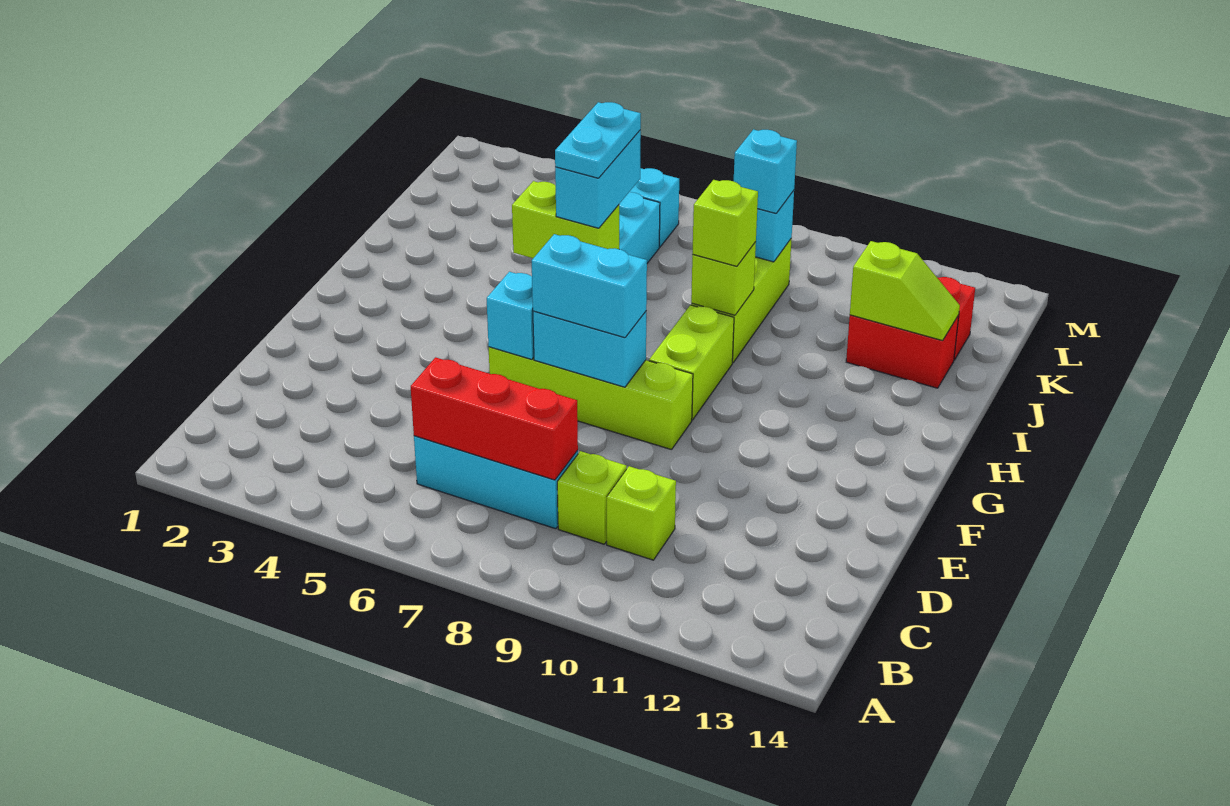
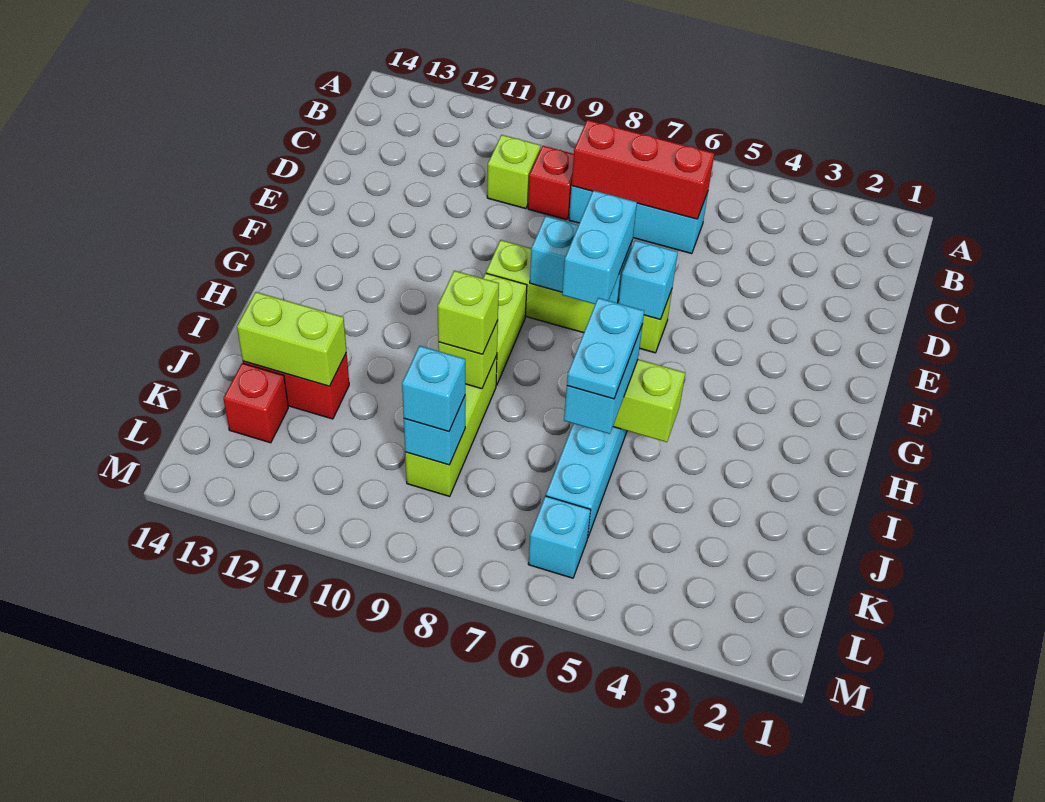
lime brick C9 level 1 -> red brick C9 level 1
cyan brick F7:F8 level 3 -> cyan brick F7:G7 level 3
lime slope J12:J13 level 2 top 12 -> lime brick J12:J13 level 2

